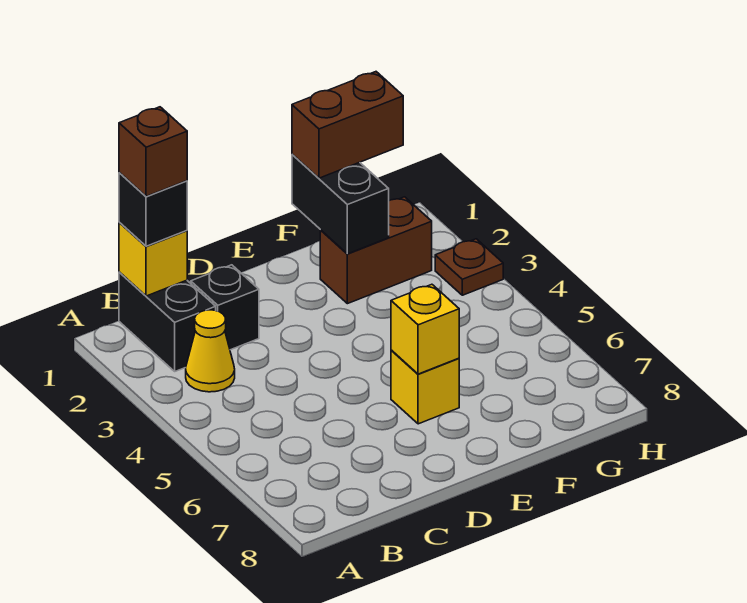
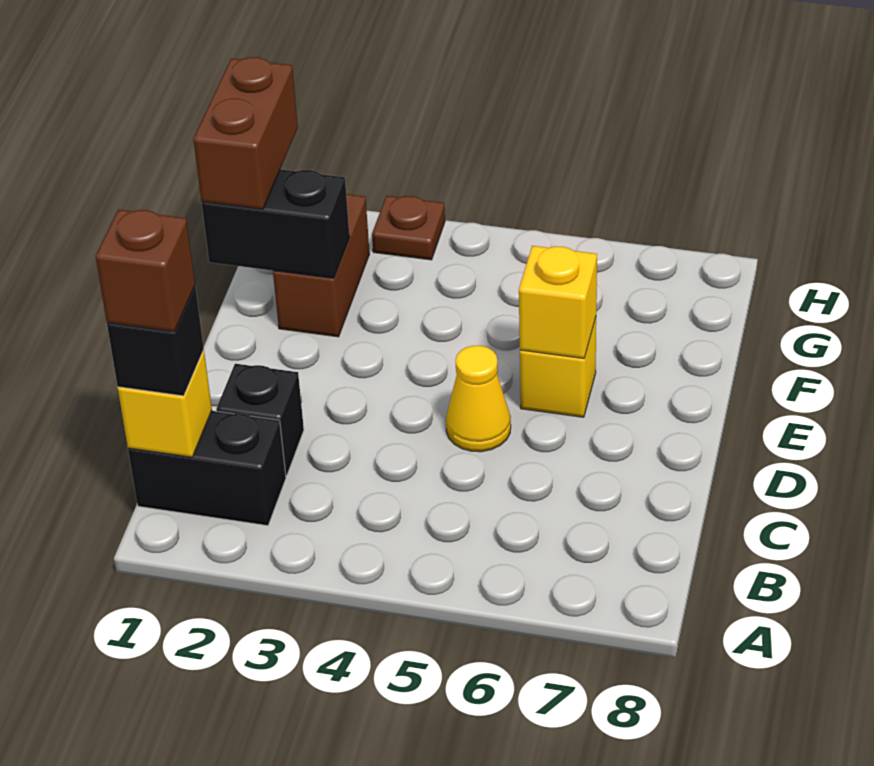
yellow cone B3 level 1 -> yellow cone D5 level 1

